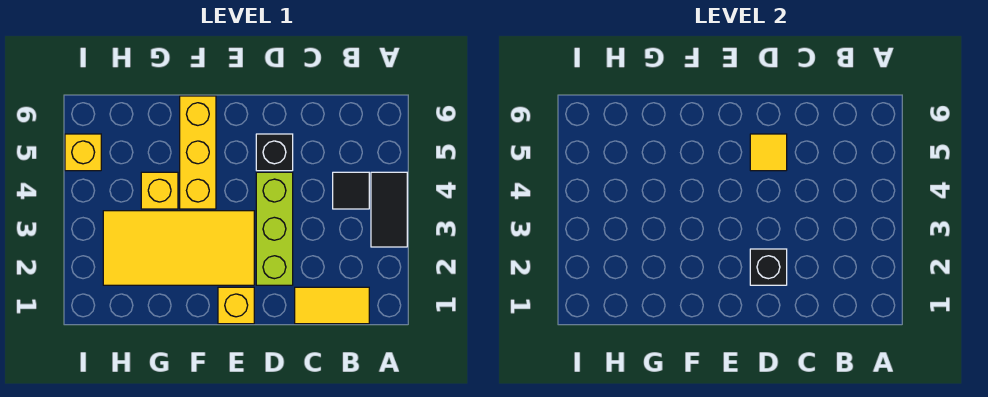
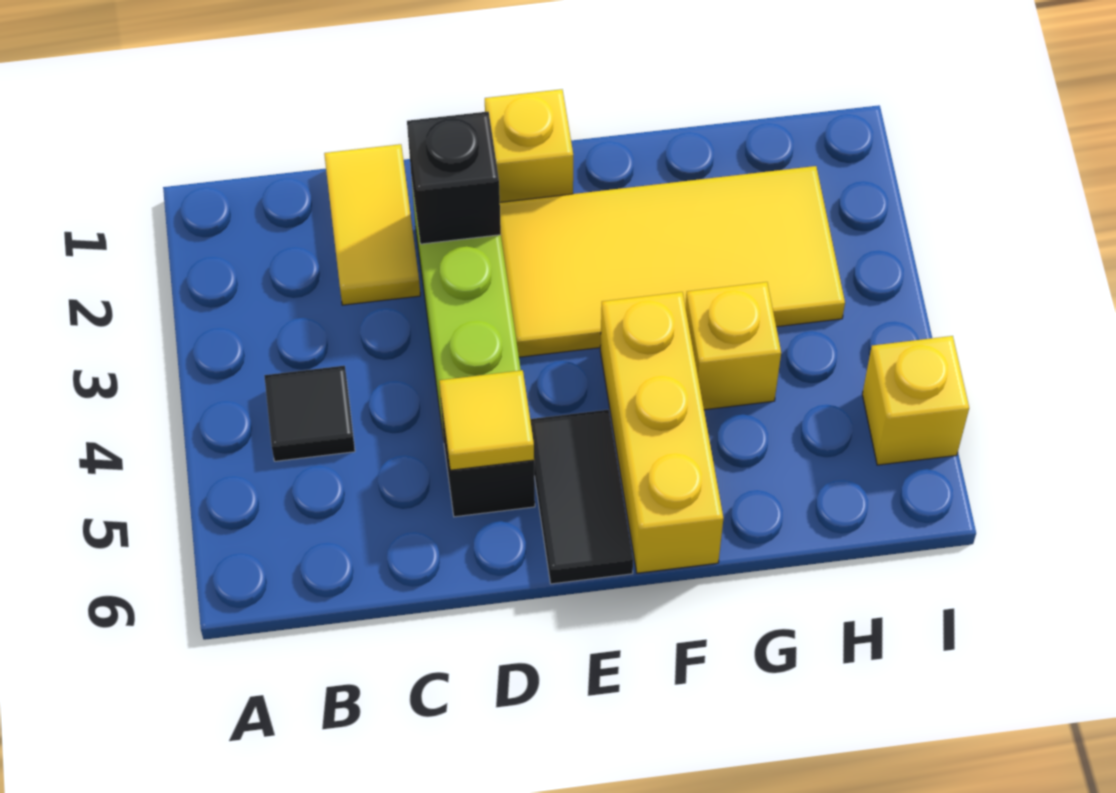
black tile A3:A4 level 1 -> black tile E5:E6 level 1
yellow tile B1:C1 level 1 -> yellow tile C1:C2 level 1

